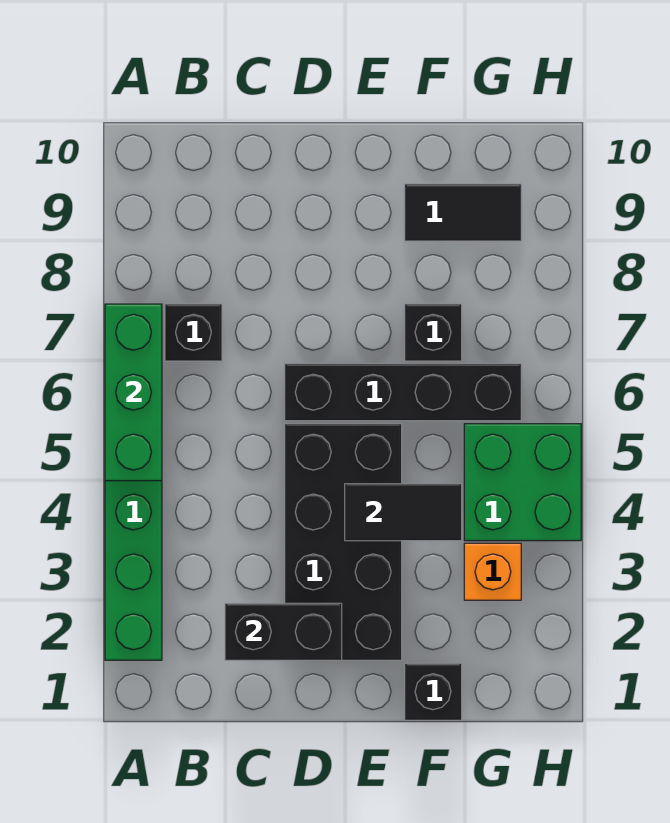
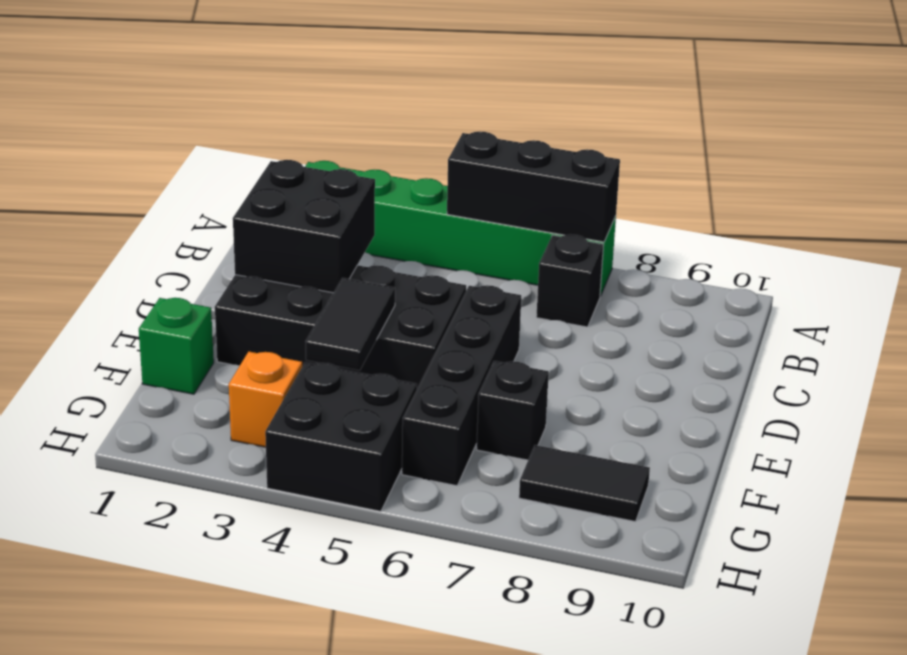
green brick A5:A7 level 2 -> black brick A5:A7 level 2
black brick C2:D2 level 2 -> black brick C2:D3 level 2
black brick F1 level 1 -> green brick F1 level 1
black tile F9:G9 level 1 -> black tile G8:G9 level 1
green brick G4:H5 level 1 -> black brick G4:H5 level 1

